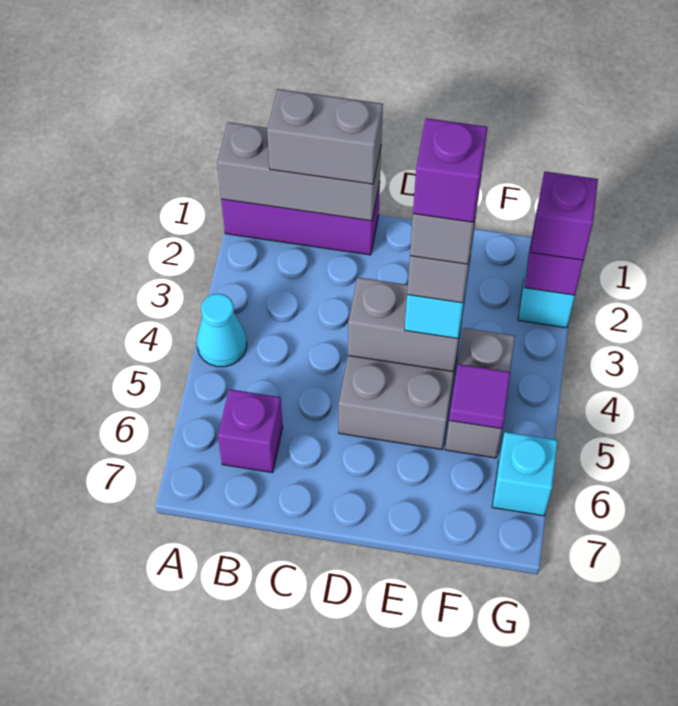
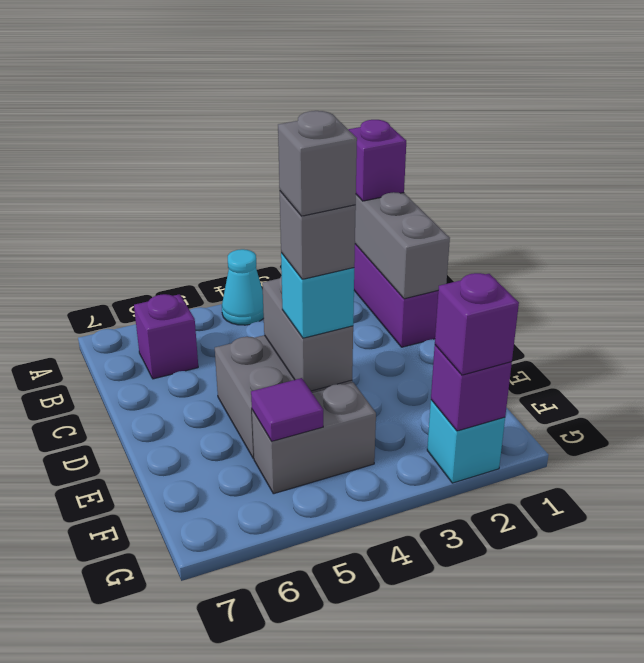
grey brick B1:C1 level 3 -> none
purple brick E4 level 6 -> purple brick A1 level 3
cyan brick G6 level 1 -> none

